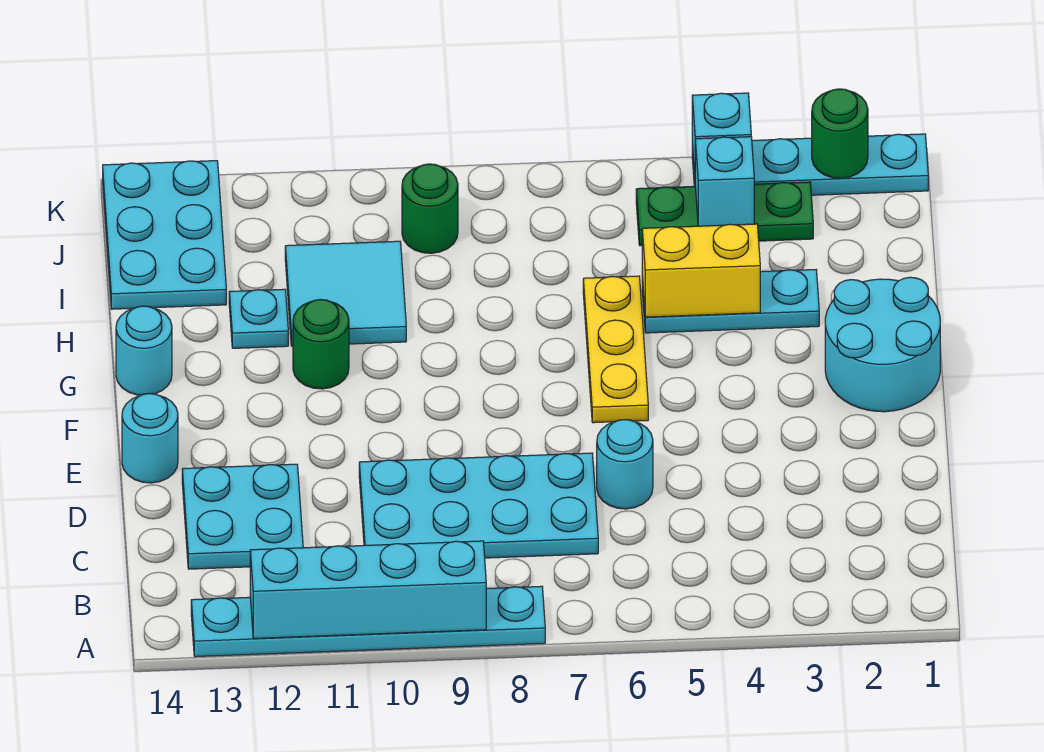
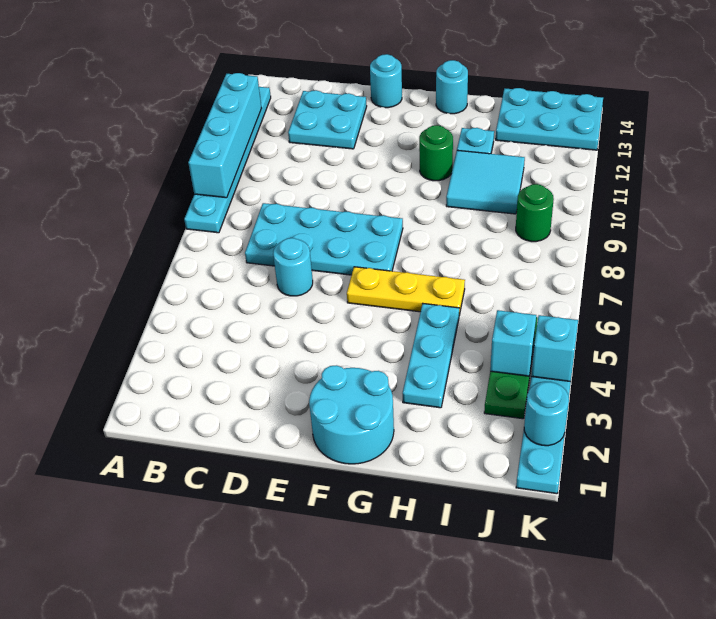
cyan plate C7:D10 level 1 -> cyan plate C7:F8 level 1
yellow brick H4:H5 level 2 -> none
green round brick K2 level 2 -> cyan round brick K2 level 2

